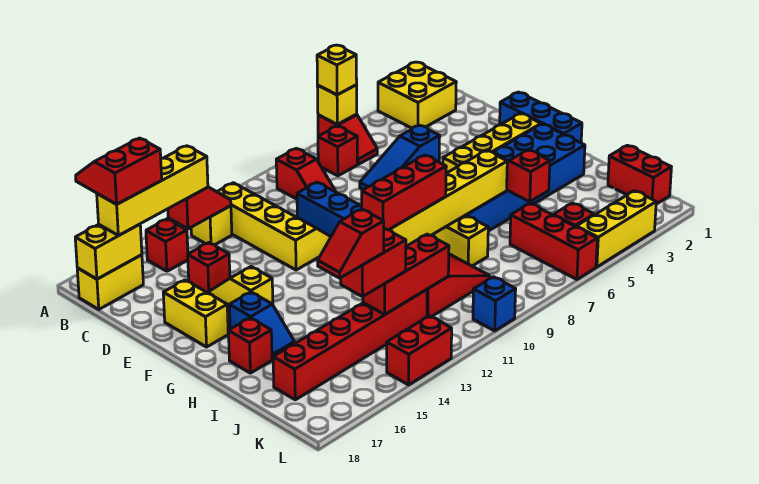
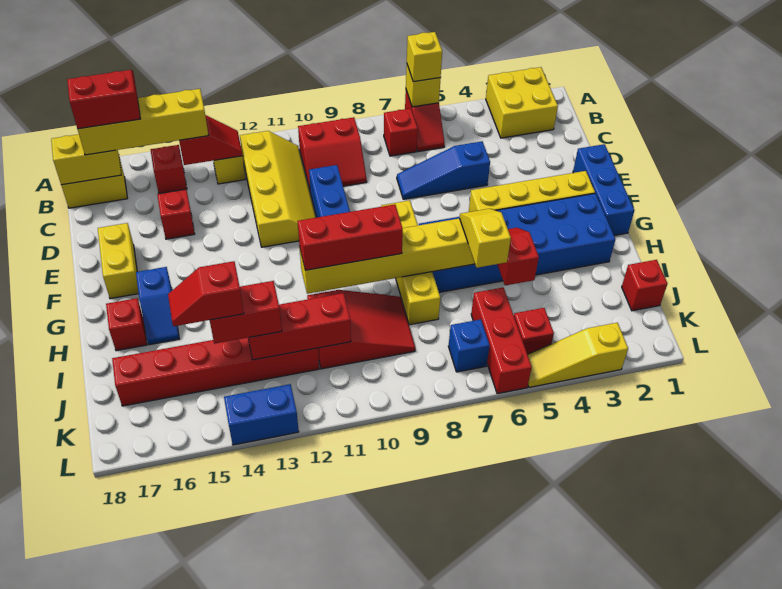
red slope B9:C9 level 1 top B -> red slope B9:C10 level 1 top B
yellow slope E15:F15 level 1 top F -> yellow slope H6:I6 level 3 top I
red brick J1:K1 level 1 -> red brick J1 level 1
yellow brick L3:L5 level 1 -> yellow slope L3:L5 level 1 top 3
blue brick L10 level 1 -> blue brick K7 level 1
red brick L13:L14 level 1 -> blue brick L13:L14 level 1

